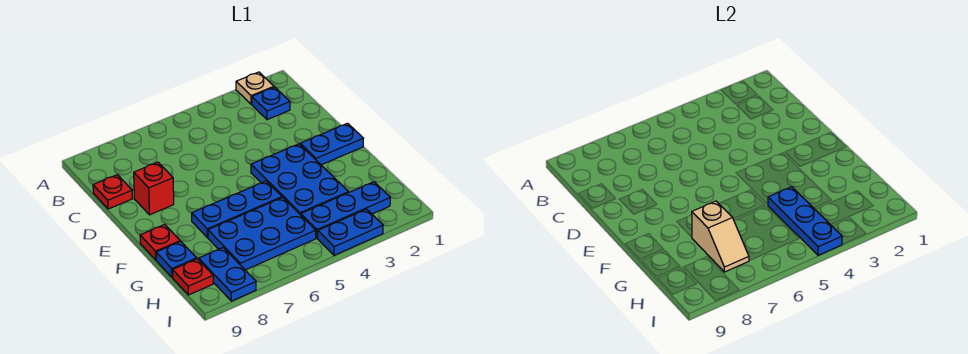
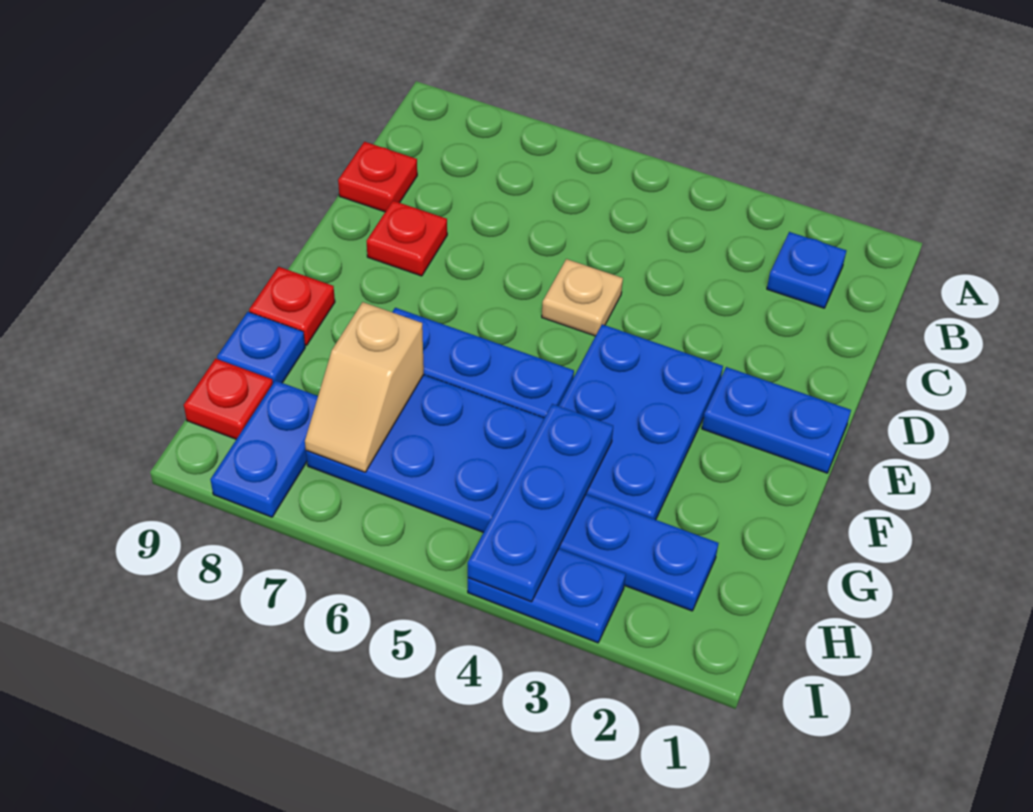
tan plate A2 level 1 -> tan plate D5 level 1
red brick D8 level 1 -> red plate D8 level 1

